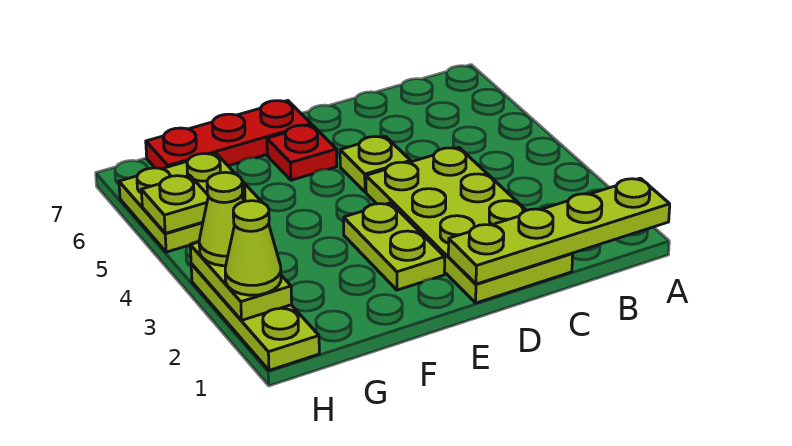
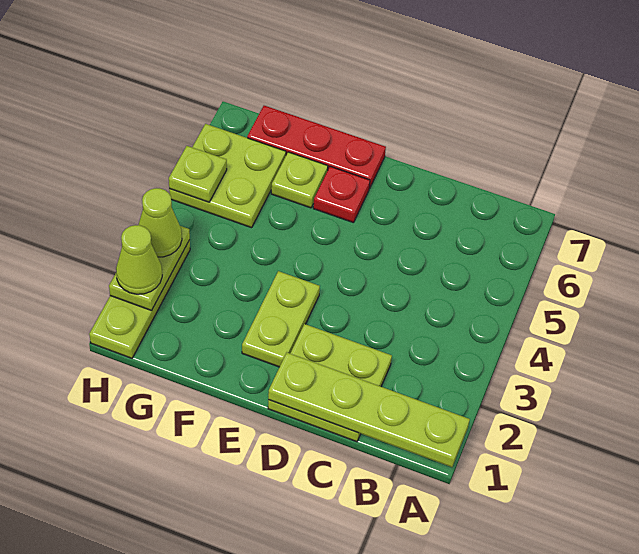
lime plate C1:D4 level 1 -> lime plate C1:D2 level 1
lime plate D5 level 1 -> lime plate F6 level 1

